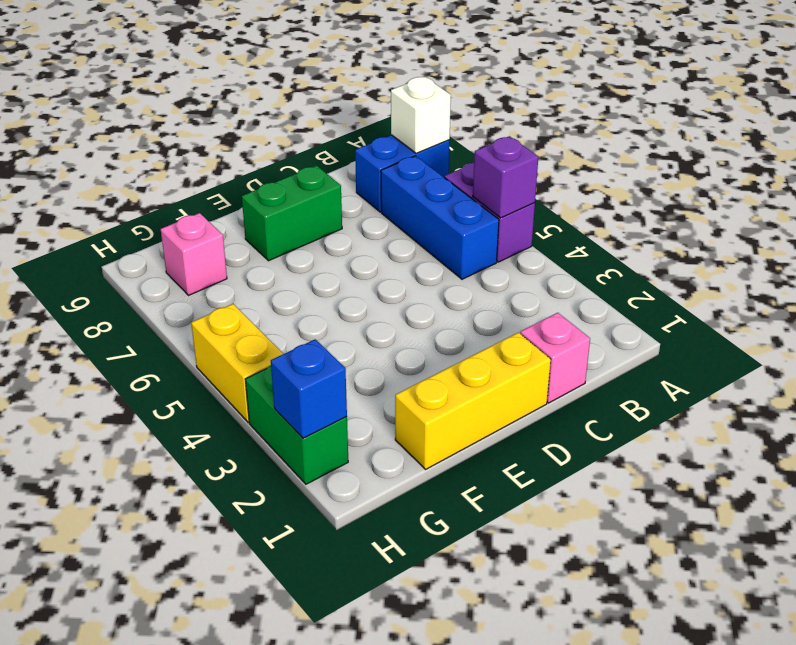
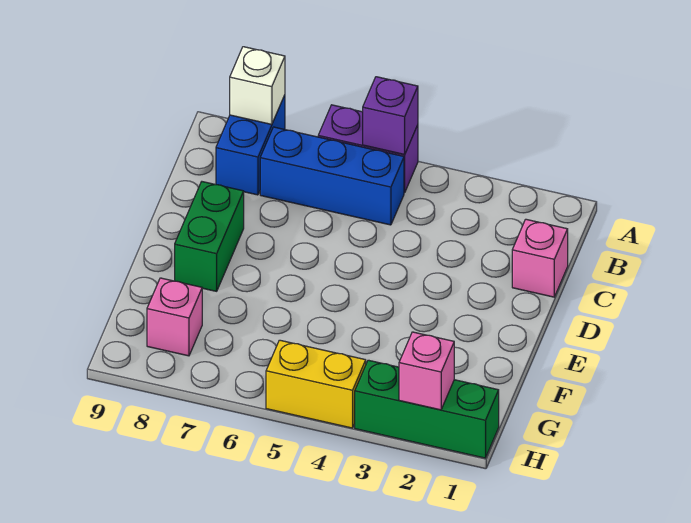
yellow brick D1:F1 level 1 -> none
green brick H2:H3 level 1 -> green brick H1:H3 level 1
blue brick H2 level 2 -> pink brick H2 level 2

